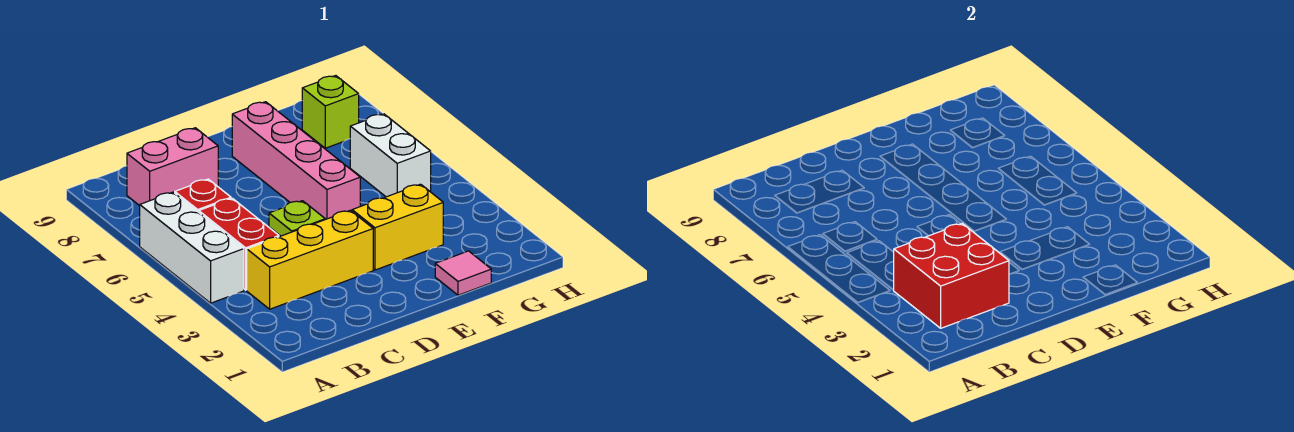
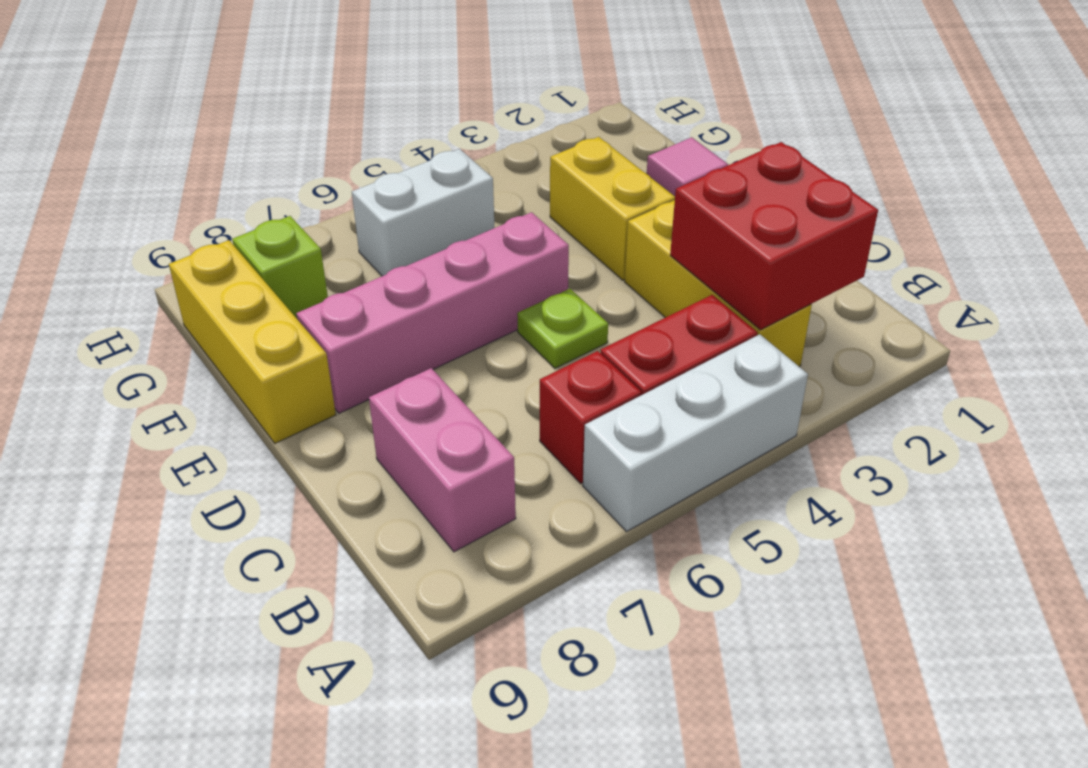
none -> yellow brick E9:G9 level 1

